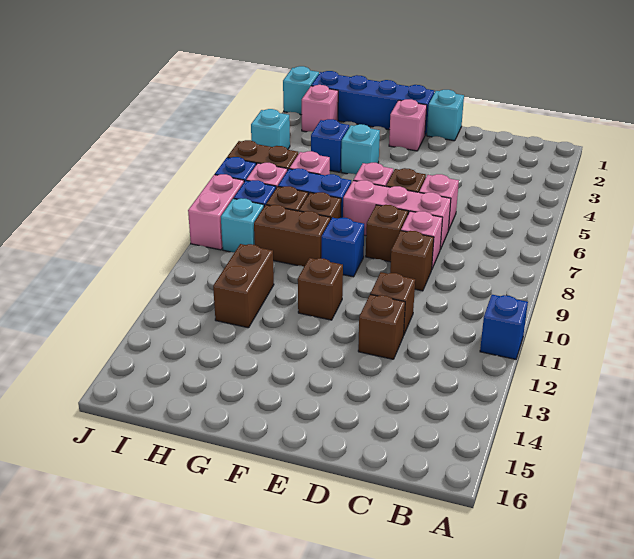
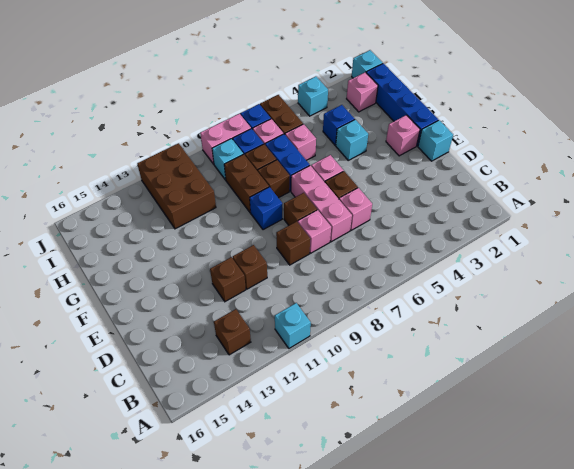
blue brick A11 level 1 -> cyan brick A11 level 1
brown brick F11 level 1 -> brown brick B13 level 1
brown brick H11:H12 level 1 -> brown brick H11:J12 level 1

